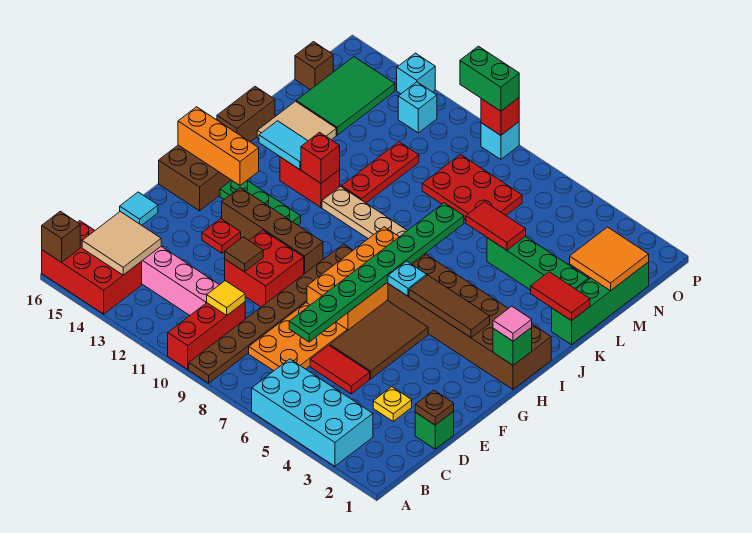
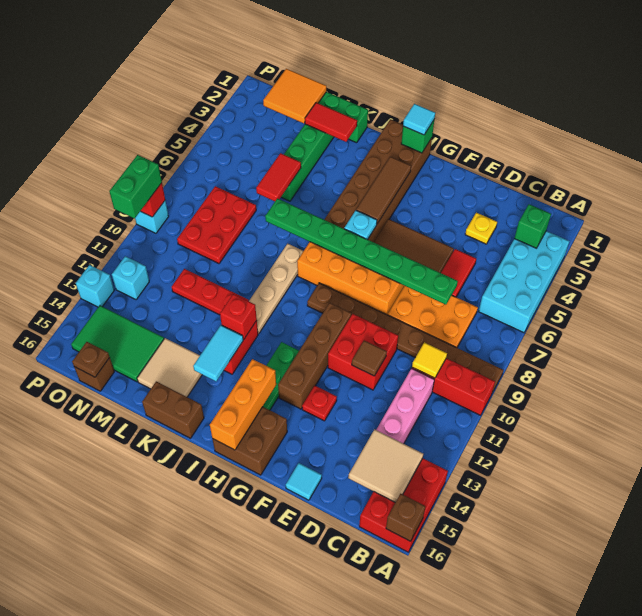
green brick D1 level 1 -> green brick B3 level 2
brown plate D1 level 2 -> brown plate N16 level 2
pink tile H1 level 3 -> cyan tile H1 level 3
red tile K1:K2 level 2 -> red tile K2:L2 level 2

